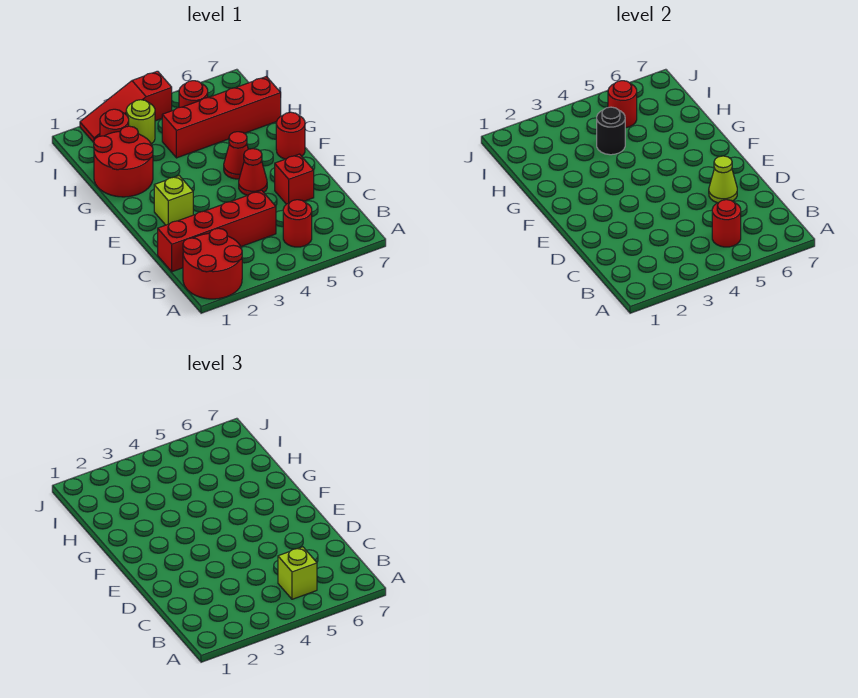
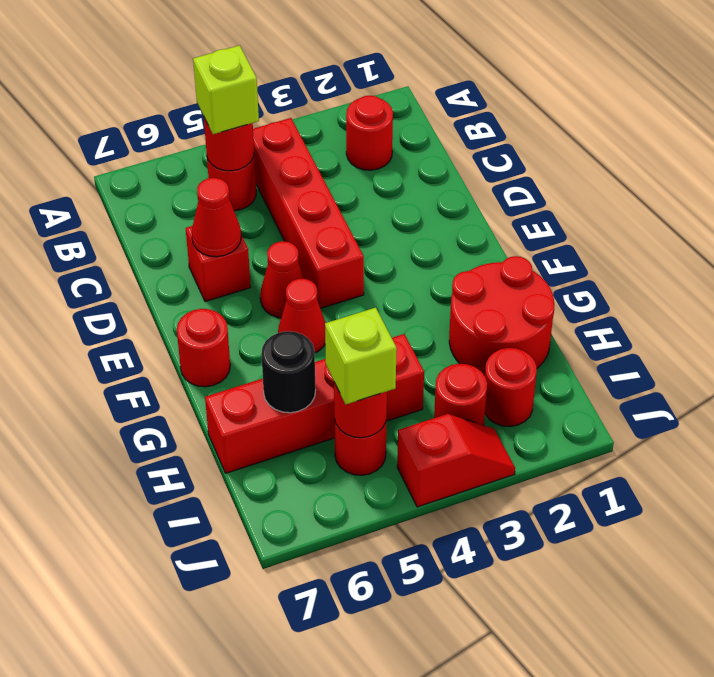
red round brick A1:B2 level 1 -> red round brick B2 level 1
red brick C1:C4 level 1 -> red brick B4:E4 level 1
lime cone D6 level 2 -> red cone D6 level 2
lime brick E2 level 1 -> lime brick I5 level 3
black round brick H4 level 2 -> black round brick H6 level 2
lime round brick I3 level 1 -> red round brick I3 level 1
red slope J2:J4 level 1 top 4 -> red slope J3:J4 level 1 top 4

